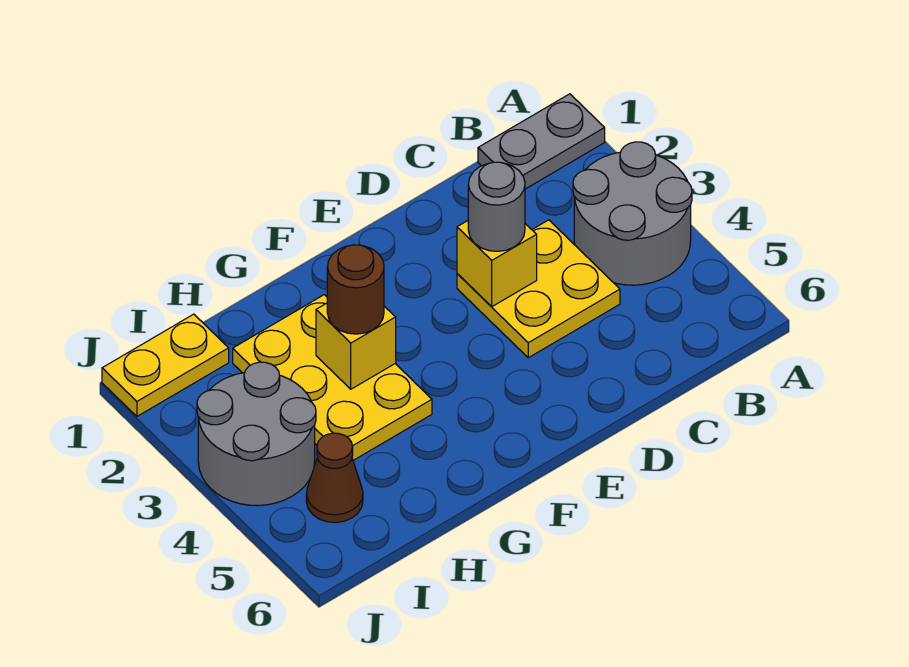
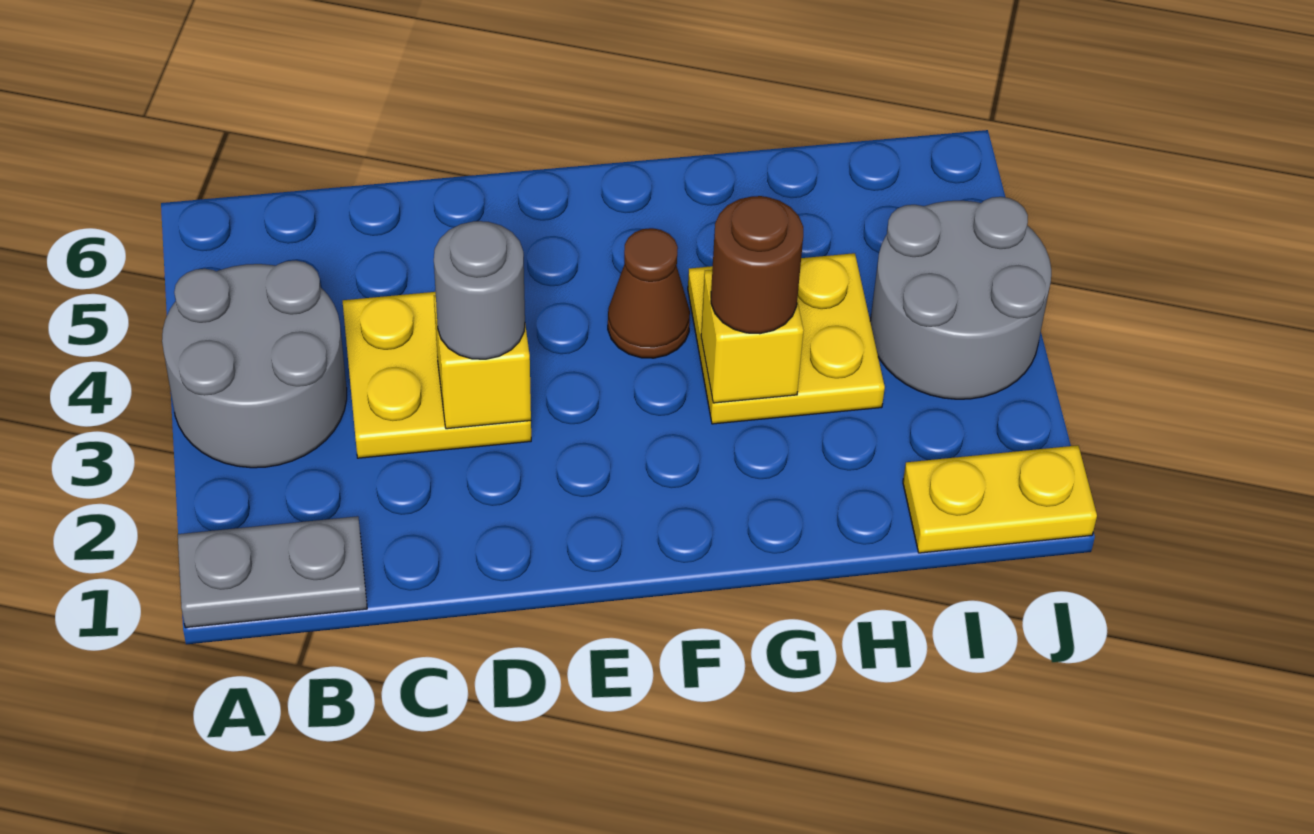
yellow plate G2:H4 level 1 -> yellow plate G3:H4 level 1
brown cone I5 level 1 -> brown cone F4 level 1

